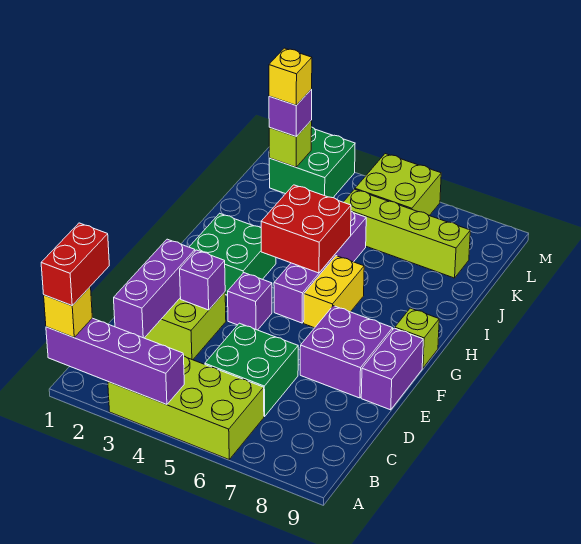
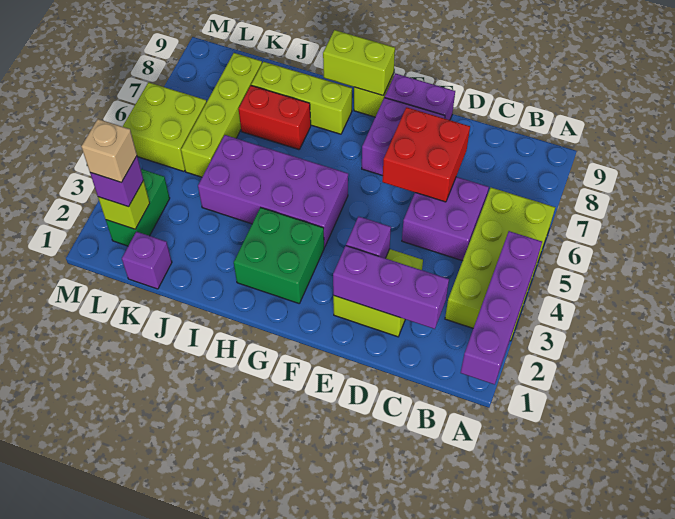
yellow brick A1 level 3 -> none
red brick A1:B1 level 4 -> red brick I7:J7 level 1
green brick C5:D6 level 1 -> purple brick C5:D6 level 1
purple brick F4 level 1 -> purple brick K1 level 1
purple brick G5:J5 level 1 -> purple brick G4:J5 level 1
yellow brick G6:H6 level 1 -> none
none -> lime brick G9:H9 level 2
red brick H4:I5 level 2 -> red brick D6:E7 level 2
none -> lime brick H8:J8 level 1
green brick L2:M3 level 1 -> green brick L2:L3 level 1
yellow brick L2 level 4 -> tan brick L2 level 4

